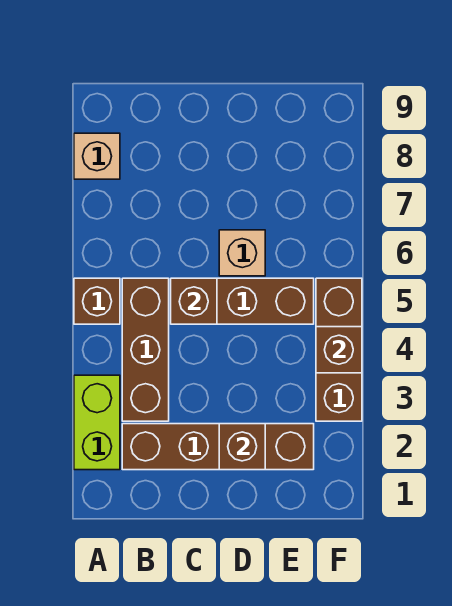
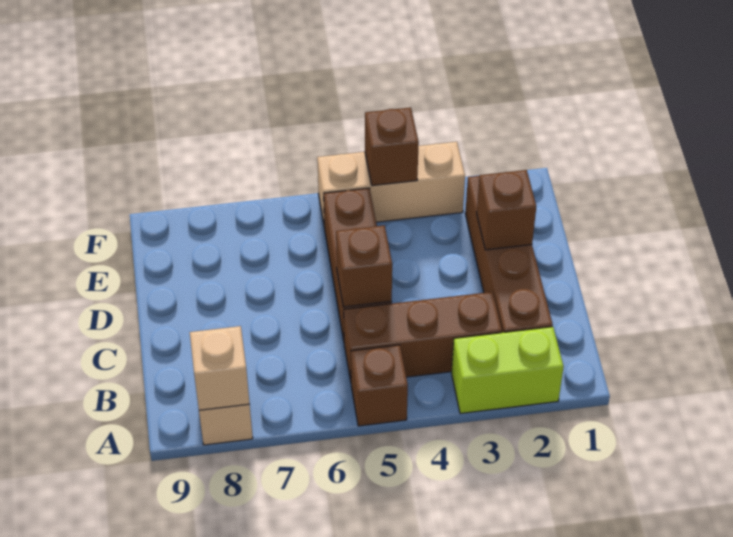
tan brick D6 level 1 -> tan brick A8 level 2
brown brick F3:F5 level 1 -> tan brick F3:F5 level 1

